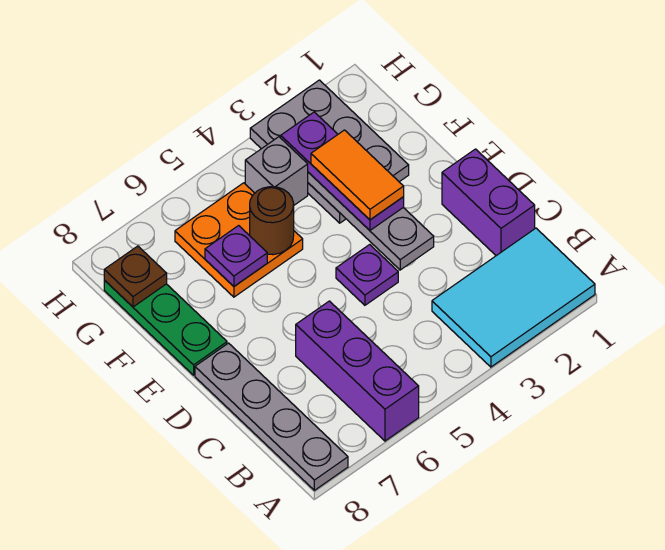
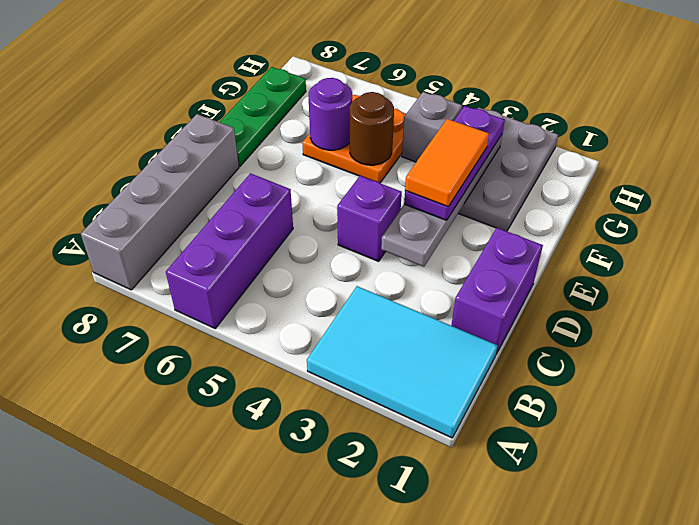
grey plate A8:D8 level 1 -> grey brick A8:D8 level 1
purple plate D4 level 1 -> purple brick D4 level 1
purple plate F6 level 2 -> purple round brick F6 level 2
brown plate G8 level 2 -> none

